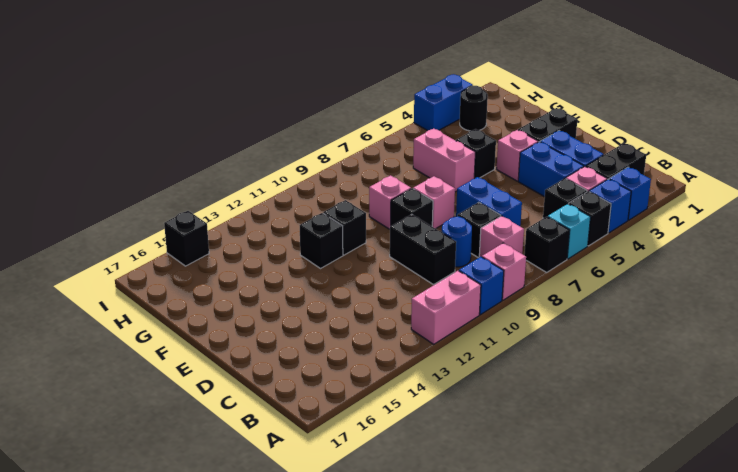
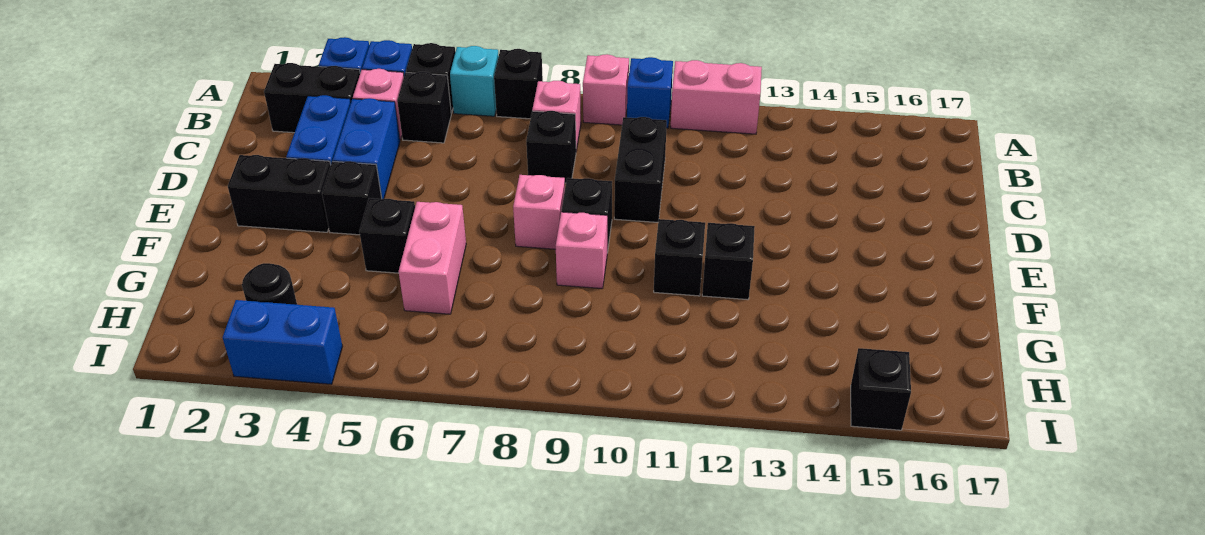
blue brick C7:D7 level 1 -> none
blue round brick C9 level 1 -> none
pink brick E4 level 1 -> black brick E4 level 1

